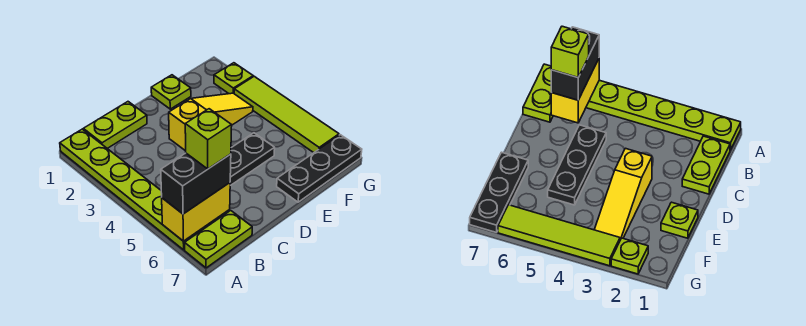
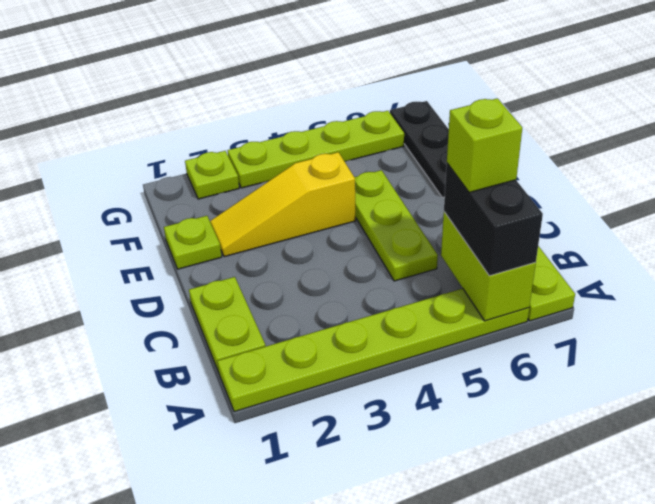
yellow brick A6:B6 level 2 -> lime brick A6:B6 level 2
black plate C5:E5 level 1 -> lime plate C5:E5 level 1
yellow slope D3:F3 level 1 top D -> yellow slope E2:E4 level 1 top 4
lime tile G3:G6 level 1 -> lime plate G3:G6 level 1

